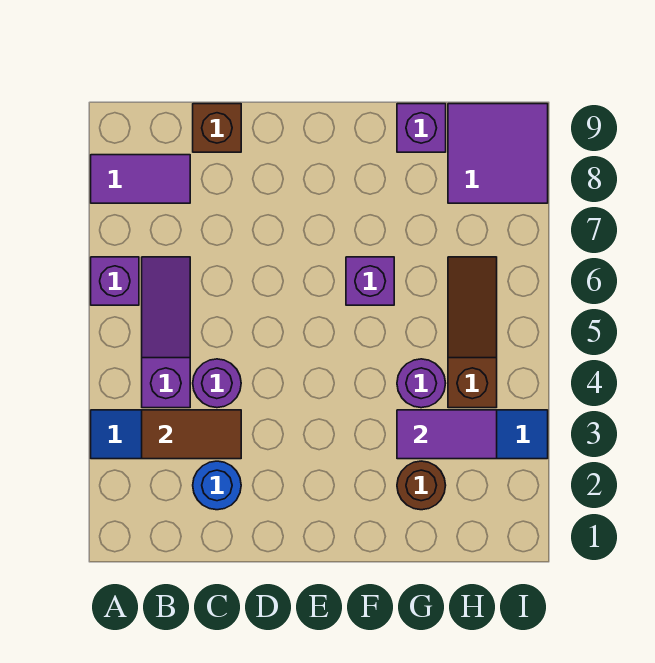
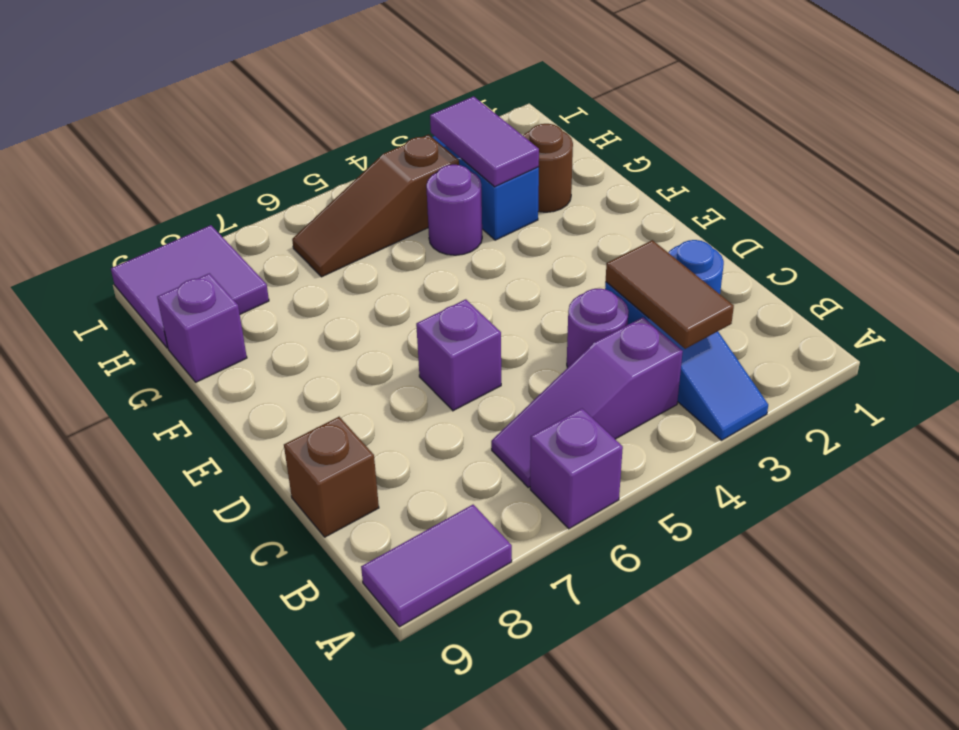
purple tile A8:B8 level 1 -> purple tile A8:A9 level 1
purple brick F6 level 1 -> purple brick D6 level 1

